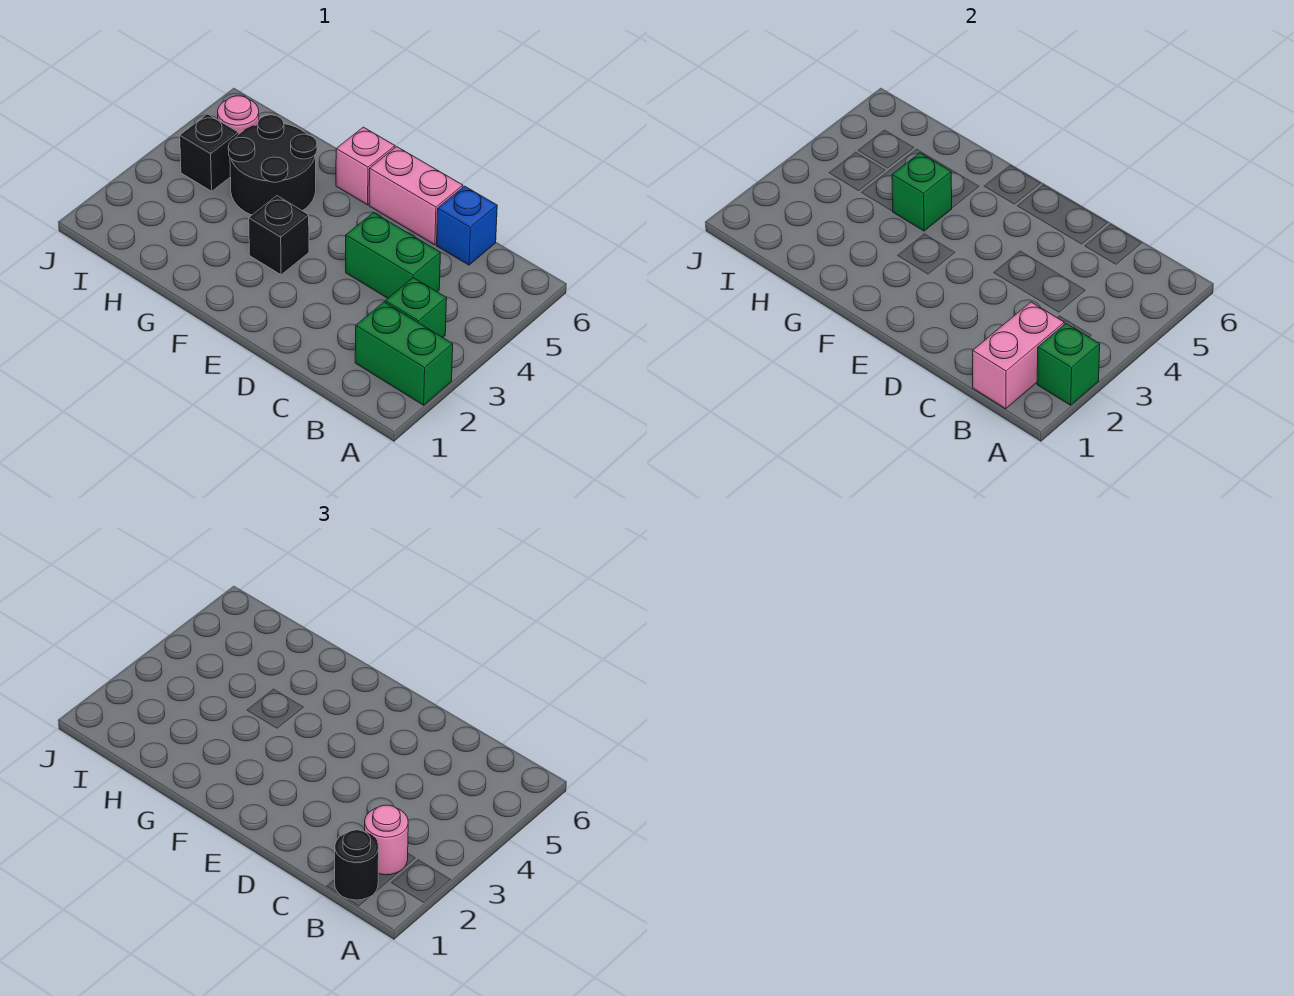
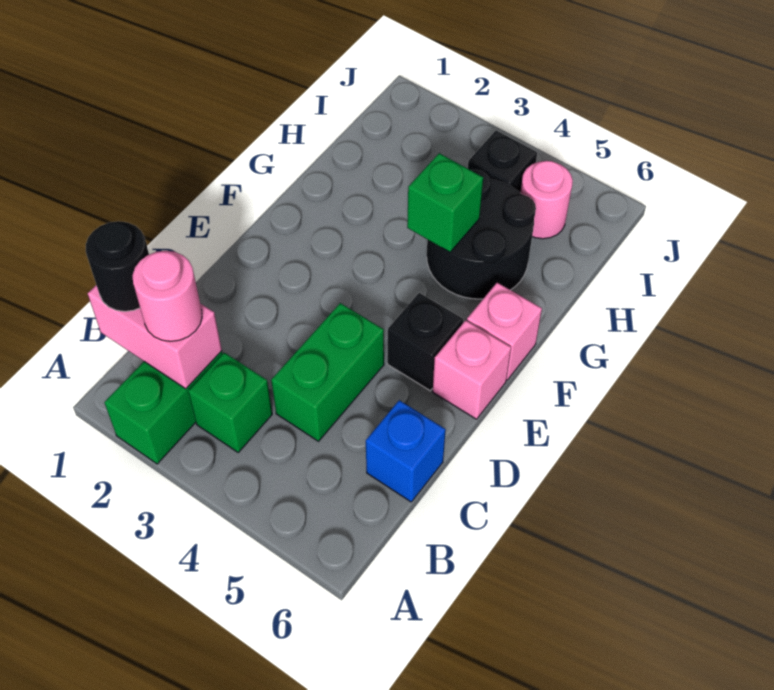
green brick A2 level 2 -> none
pink brick D6:E6 level 1 -> pink brick E6 level 1
black brick F3 level 1 -> black brick E5 level 1

